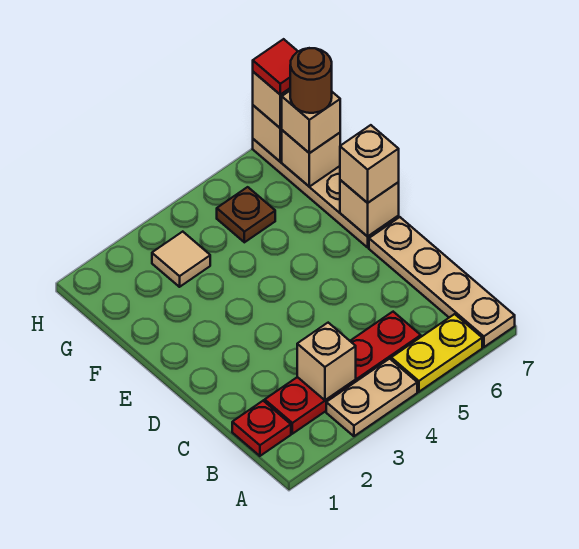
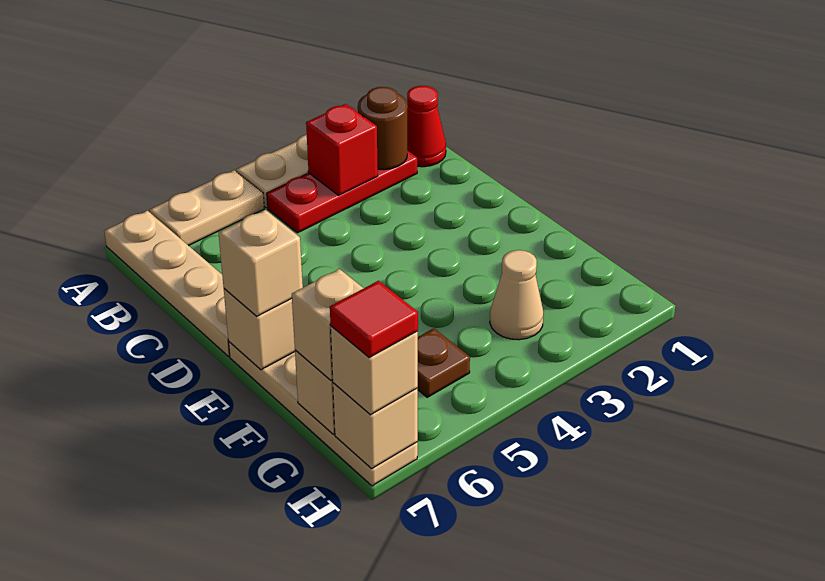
yellow plate A5:A6 level 1 -> tan plate A5:A6 level 1
red plate B1 level 1 -> red cone B1 level 1
red plate B2:B5 level 1 -> red plate B2:B4 level 1
tan brick B3 level 2 -> red brick B3 level 2
tan tile G3 level 1 -> tan cone G3 level 1
brown round brick G7 level 4 -> brown round brick B2 level 2

